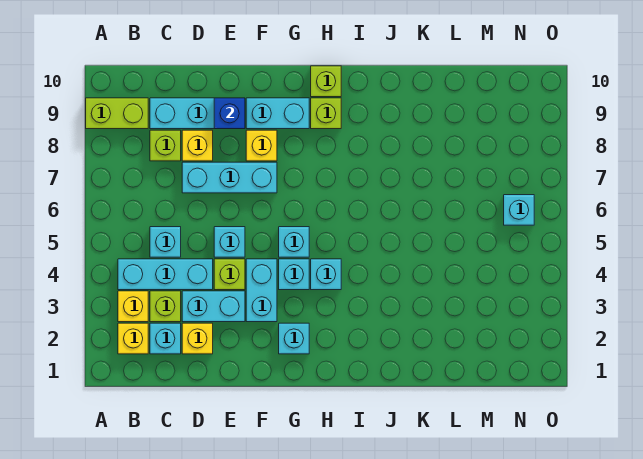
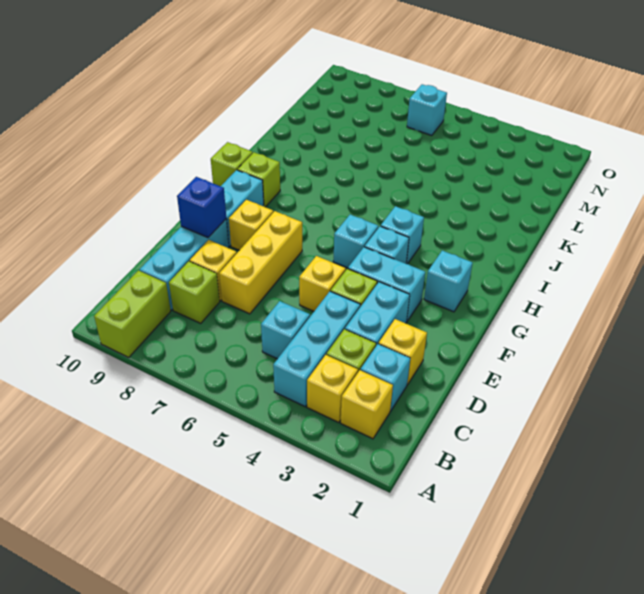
cyan brick D7:F7 level 1 -> yellow brick D7:F7 level 1
cyan brick E5 level 1 -> yellow brick E5 level 1

